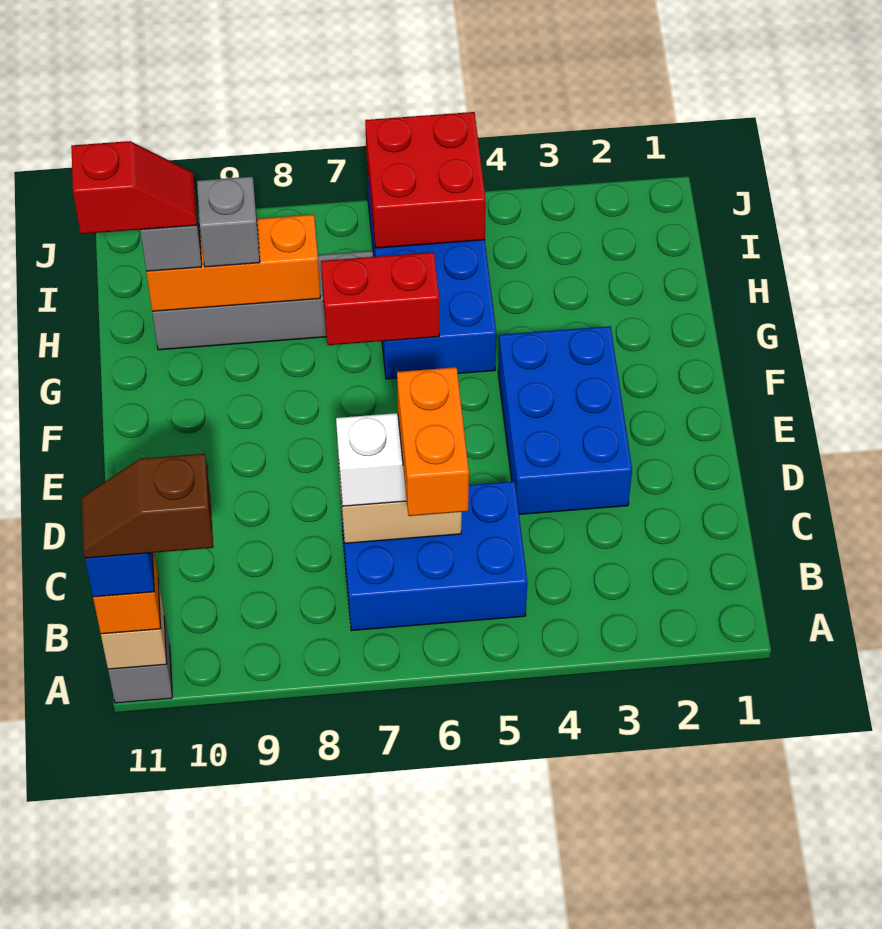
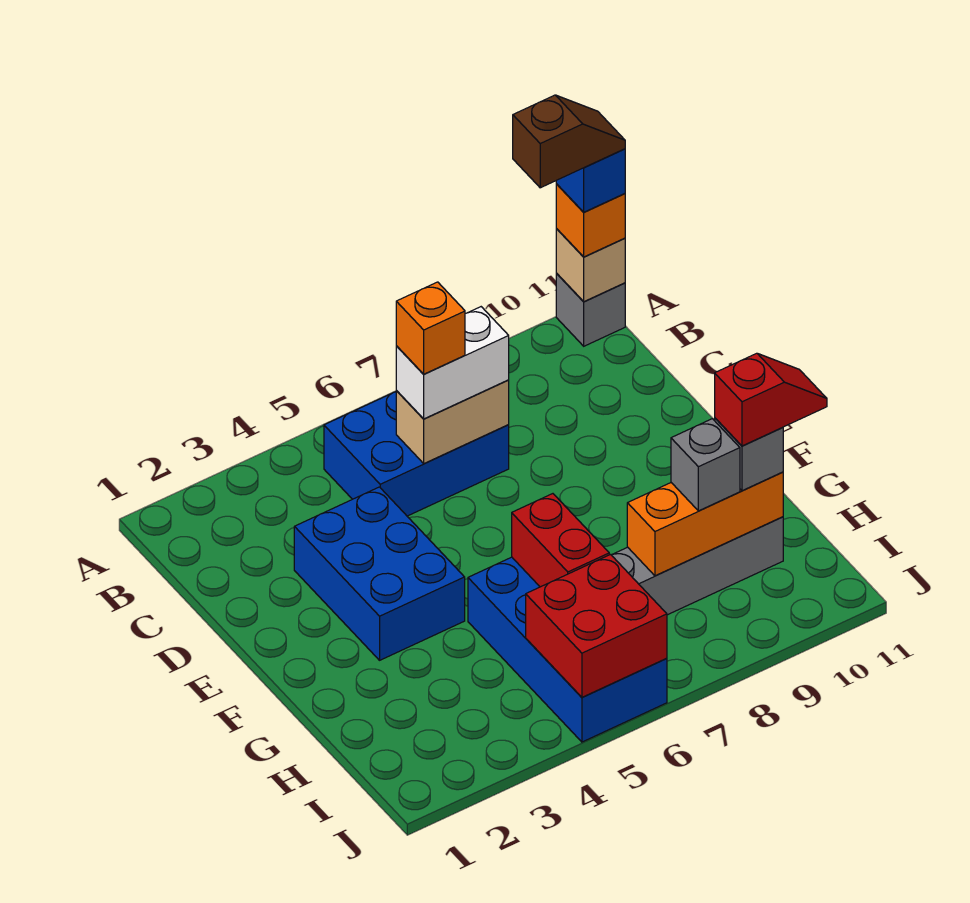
orange brick B6:C6 level 4 -> orange brick C6 level 4
red brick G6:G7 level 2 -> red brick G6:H6 level 2
red slope H10:H11 level 4 top 11 -> red slope H10:H11 level 4 top 10

